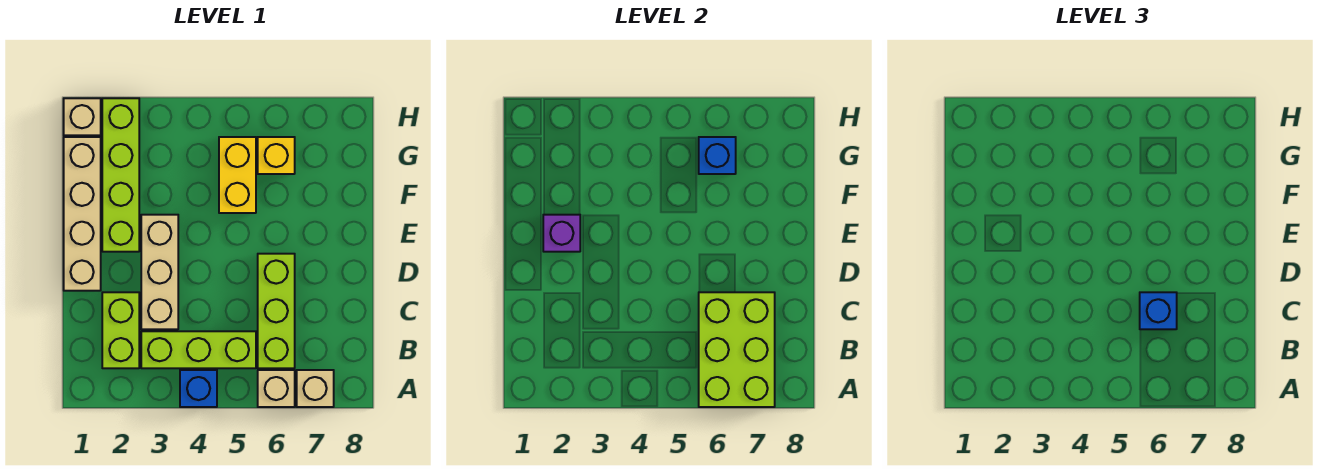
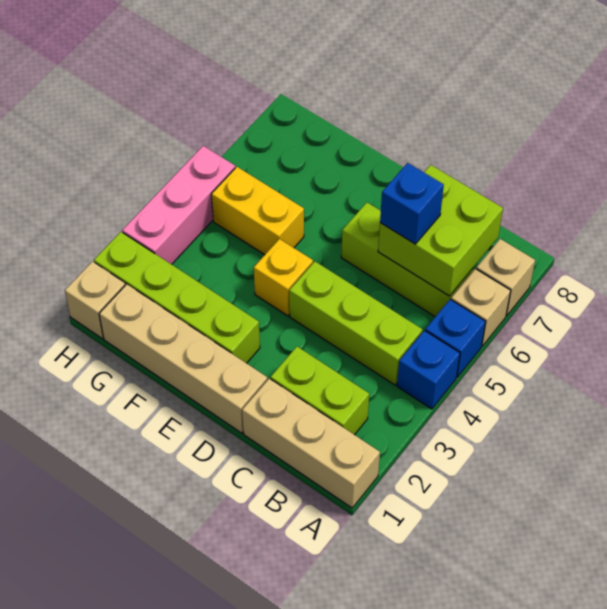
lime brick A6:C7 level 2 -> lime brick B6:C7 level 2
lime brick B3:B5 level 1 -> lime brick B4:D4 level 1
tan brick C3:E3 level 1 -> tan brick A1:C1 level 1
purple brick E2 level 2 -> none
yellow brick G6 level 1 -> yellow brick E4 level 1
blue brick G6 level 2 -> blue brick A5 level 1
none -> pink brick H3:H5 level 1

